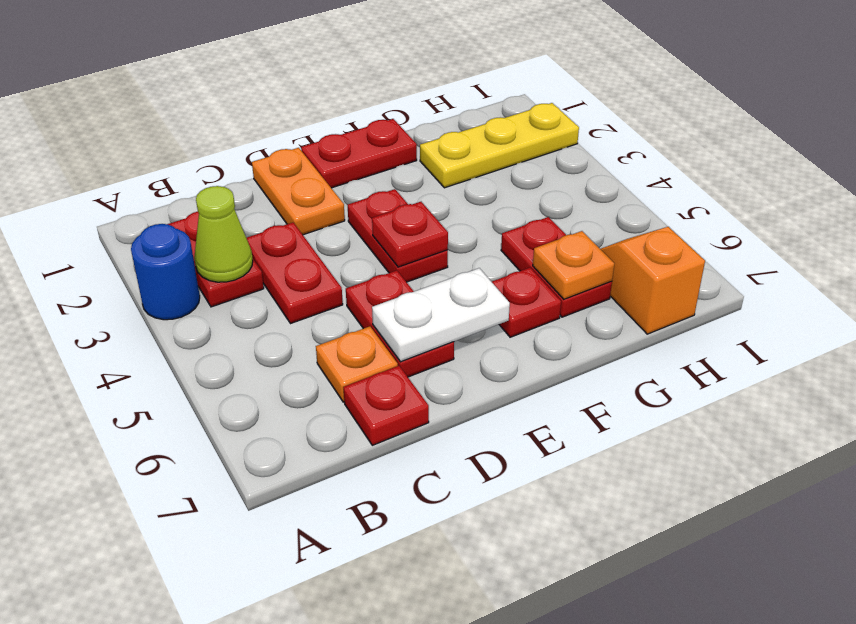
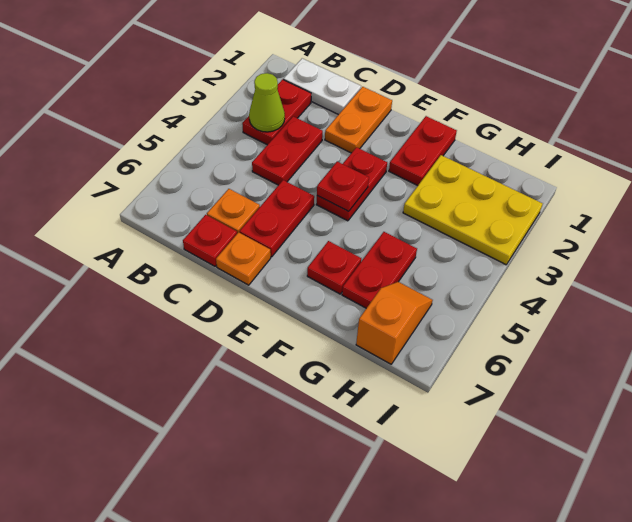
blue round brick A3 level 1 -> none
white plate D6:E6 level 2 -> white plate B1:C1 level 1
red plate E1:F1 level 1 -> red plate F1:F2 level 1
yellow plate G2:I2 level 1 -> yellow plate G2:I3 level 1
orange plate G6 level 2 -> orange plate D7 level 1

